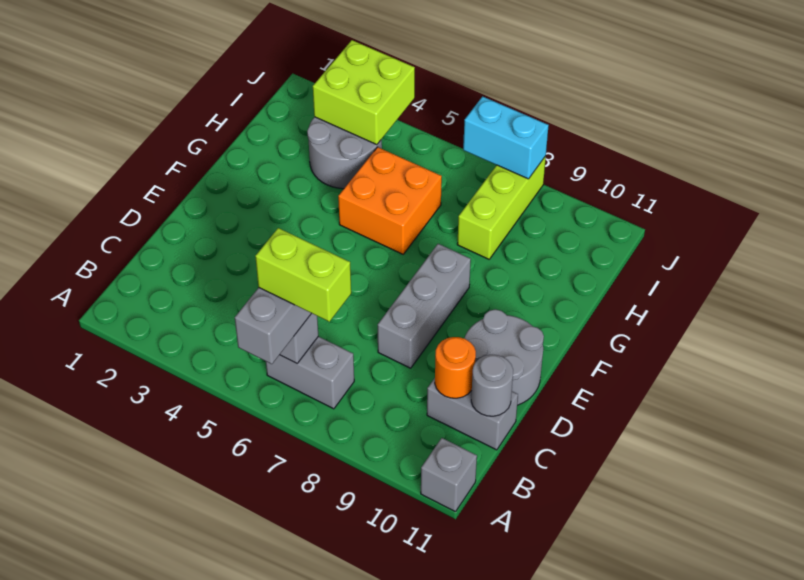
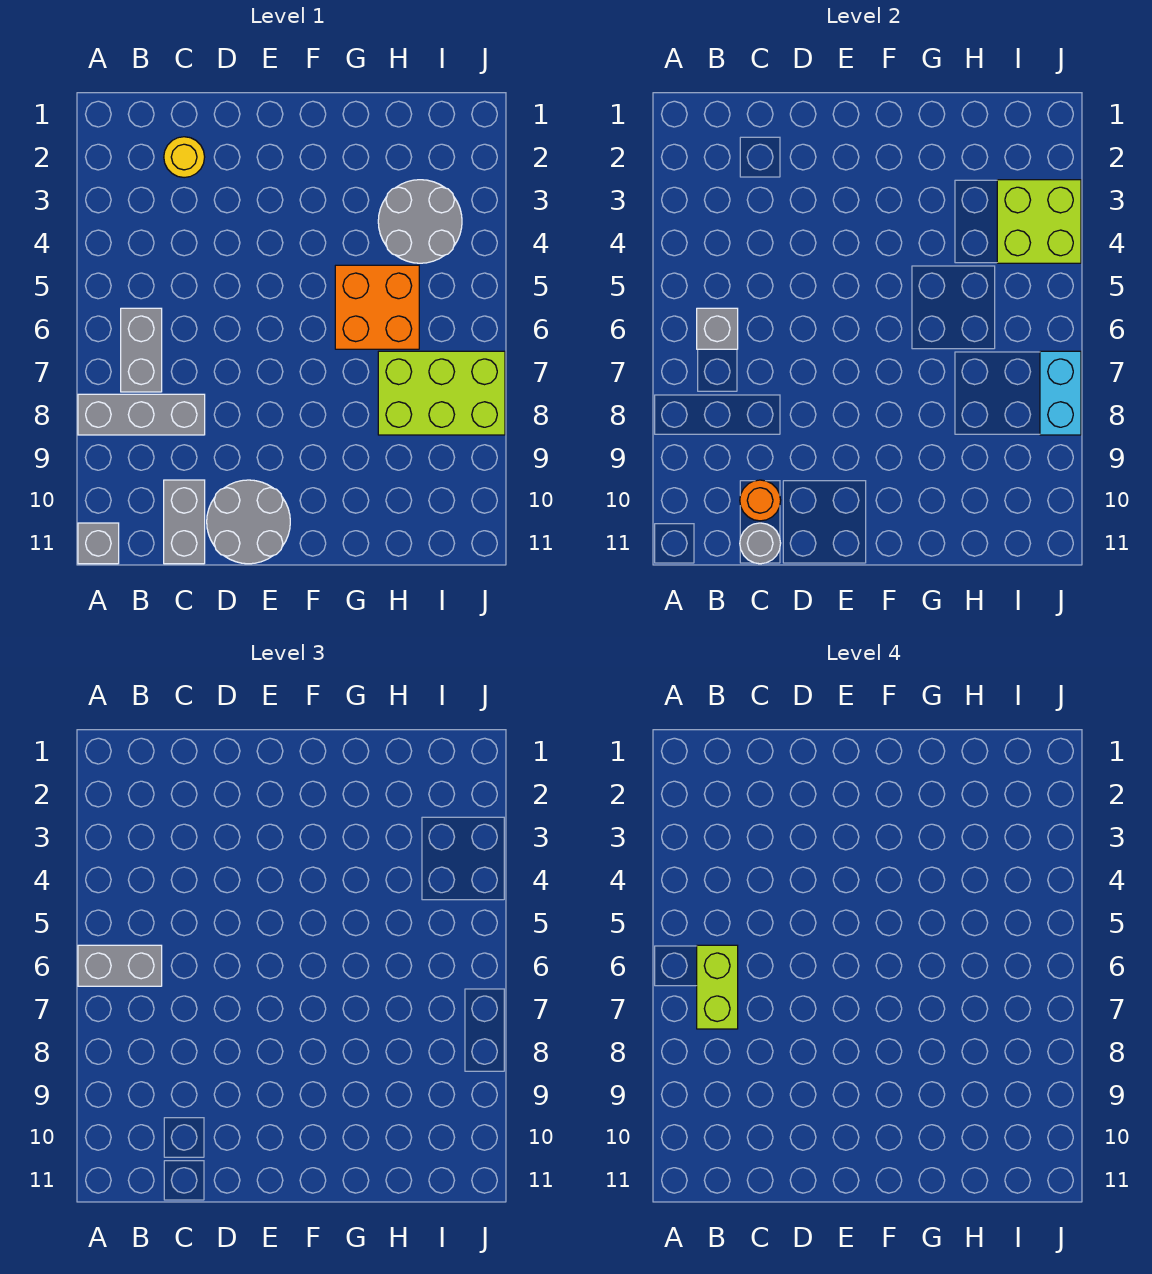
none -> yellow round brick C2 level 1
grey brick D8:F8 level 1 -> grey brick A8:C8 level 1
lime brick H8:J8 level 1 -> lime brick H7:J8 level 1

